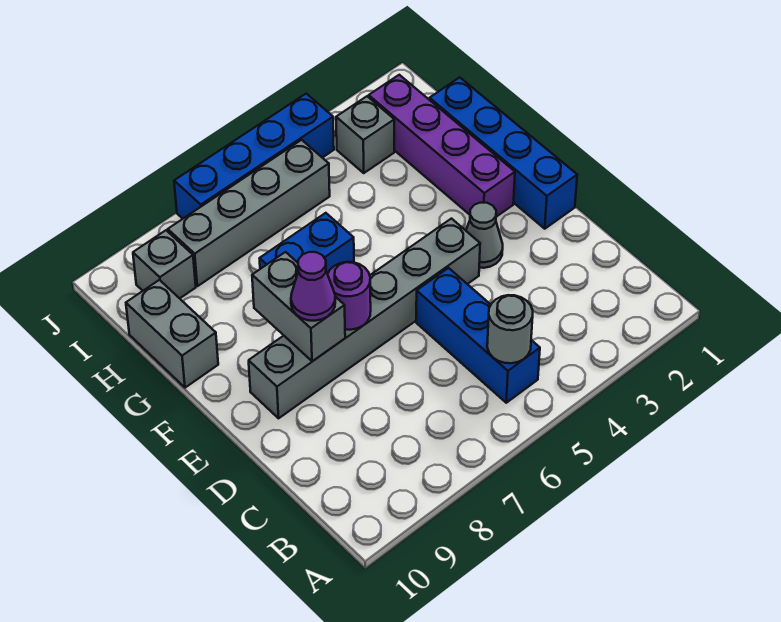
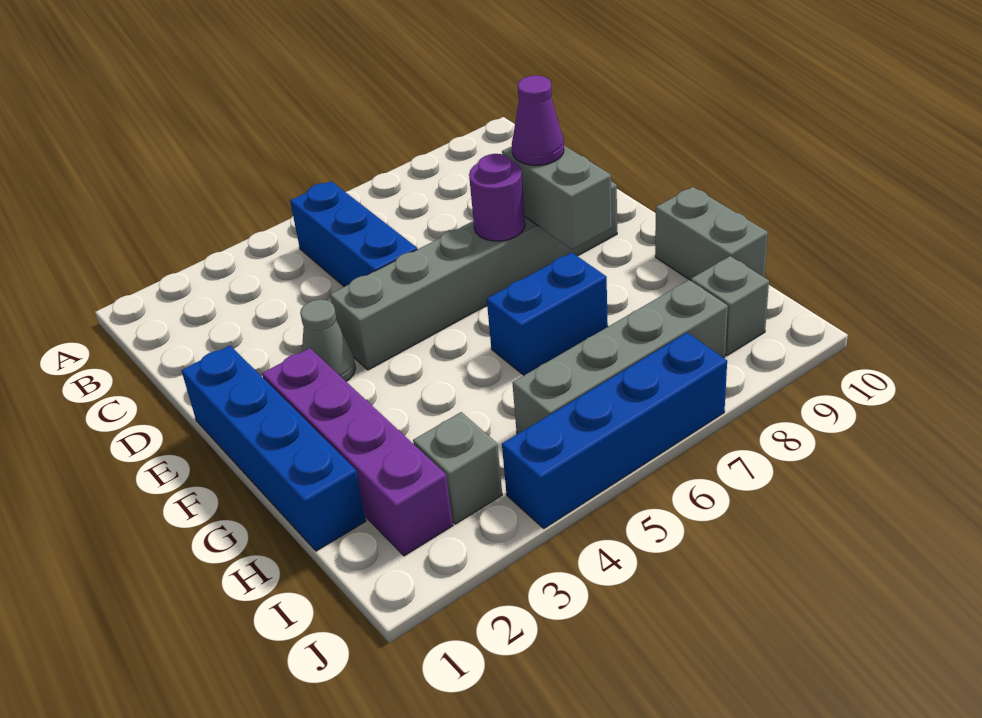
grey round brick B5 level 2 -> none

